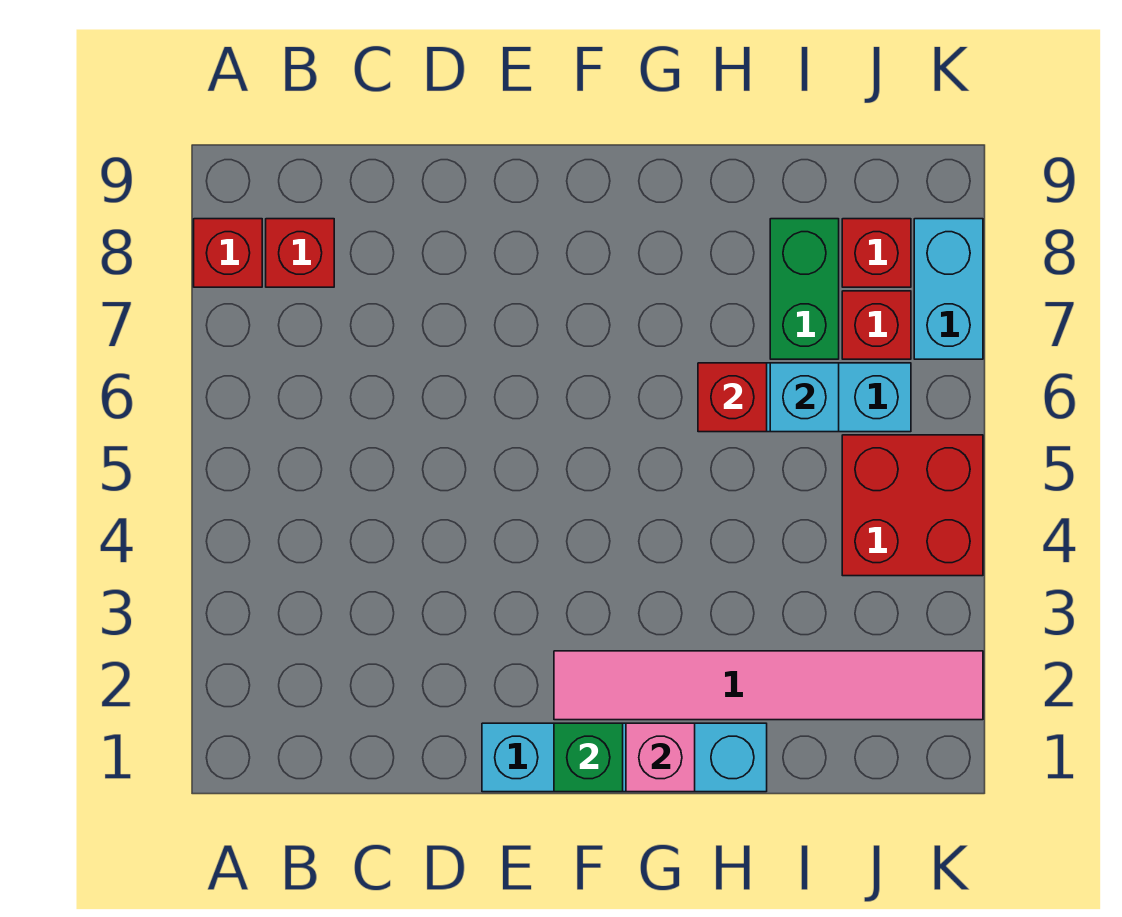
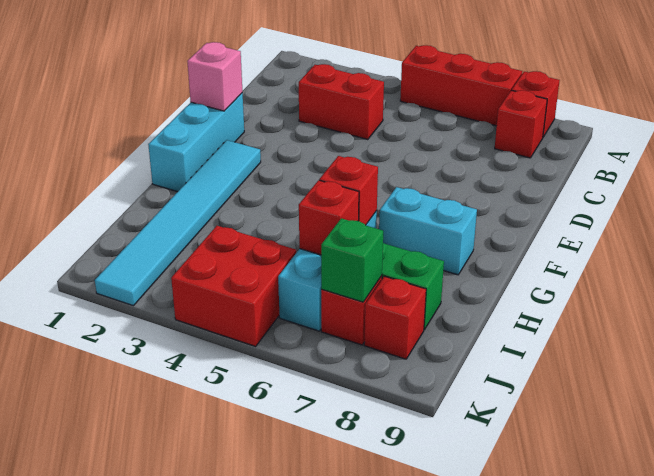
none -> red brick A5:A7 level 1
none -> red brick C3:C4 level 1
cyan brick E1:H1 level 1 -> cyan brick E1:G1 level 1
green brick F1 level 2 -> green brick J7 level 2
pink tile F2:K2 level 1 -> cyan tile F2:K2 level 1
pink brick G1 level 2 -> pink brick E1 level 2
cyan brick I6 level 2 -> red brick I6 level 2
cyan brick K7:K8 level 1 -> cyan brick G7:G8 level 1

